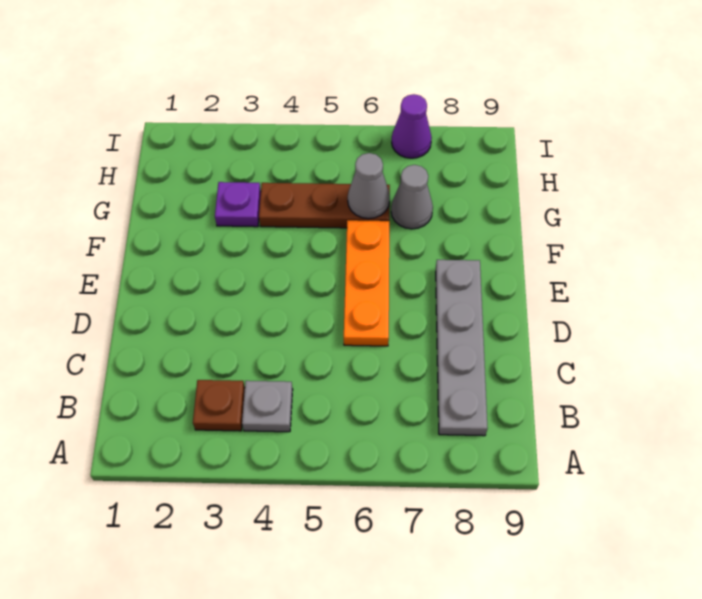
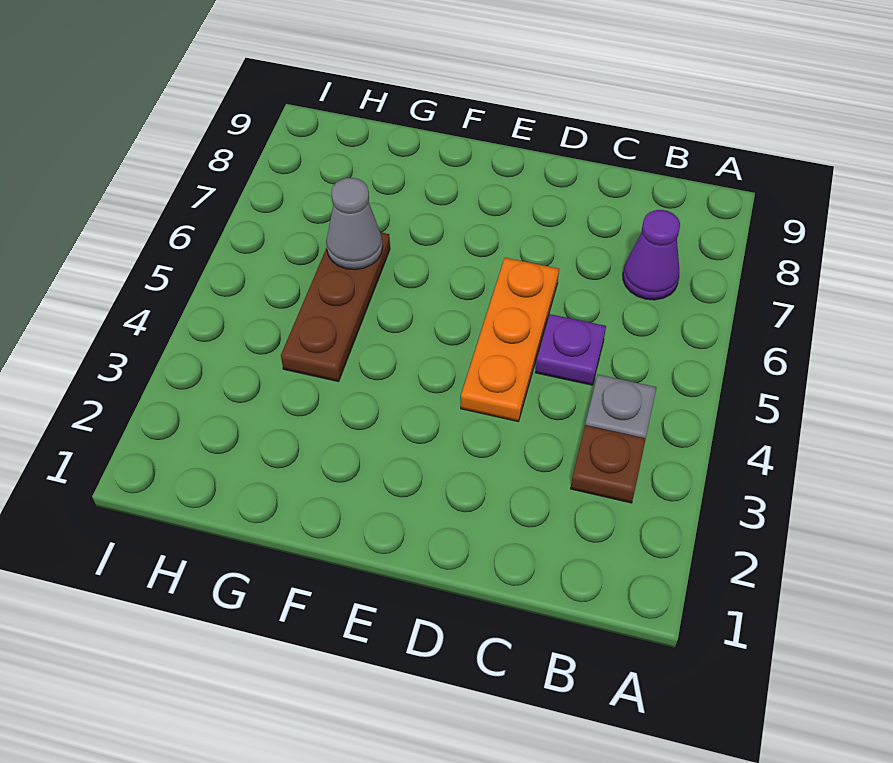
grey plate B8:E8 level 1 -> none
orange plate D6:F6 level 1 -> orange plate D4:D6 level 1
purple plate G3 level 1 -> purple plate C5 level 1
grey cone G7 level 1 -> none
purple cone I7 level 1 -> purple cone B7 level 1

